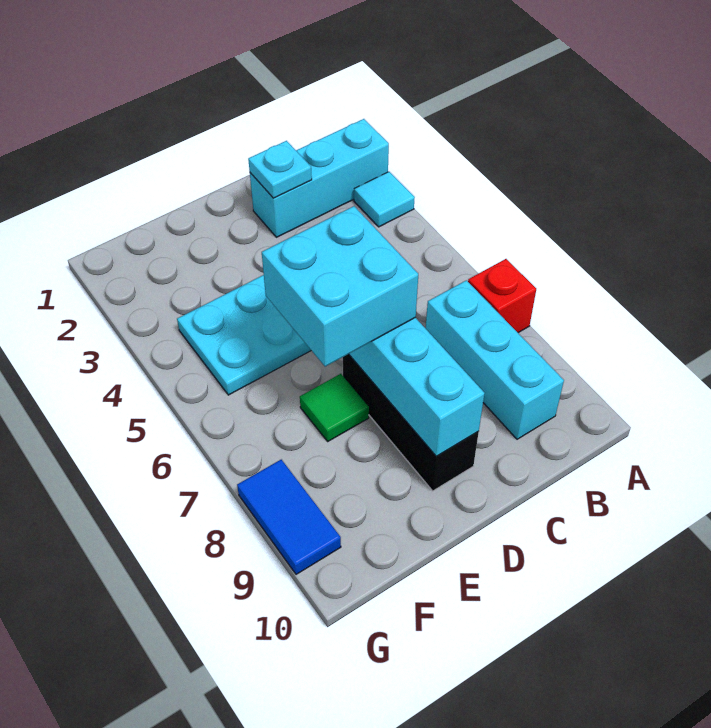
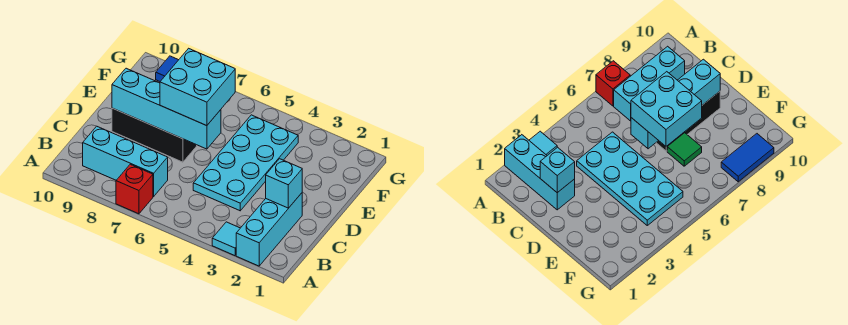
cyan plate C2 level 2 -> cyan brick C2 level 2

